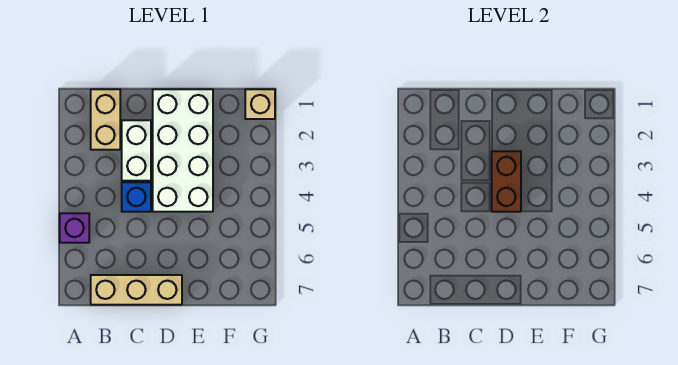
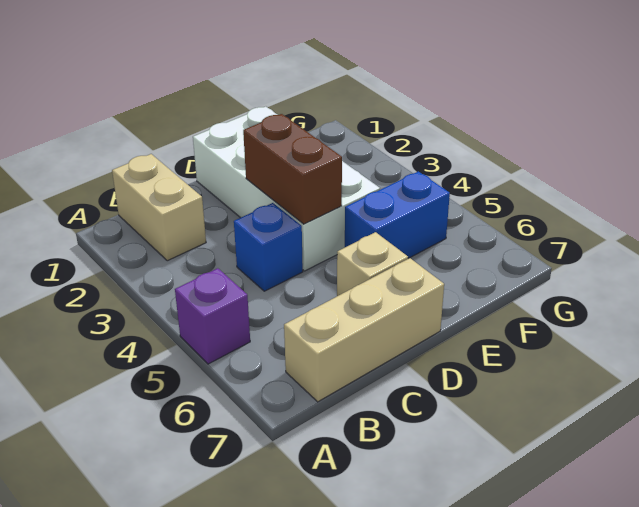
white brick C2:C3 level 1 -> none
none -> blue brick E5:F5 level 1
tan brick G1 level 1 -> tan brick D6 level 1

